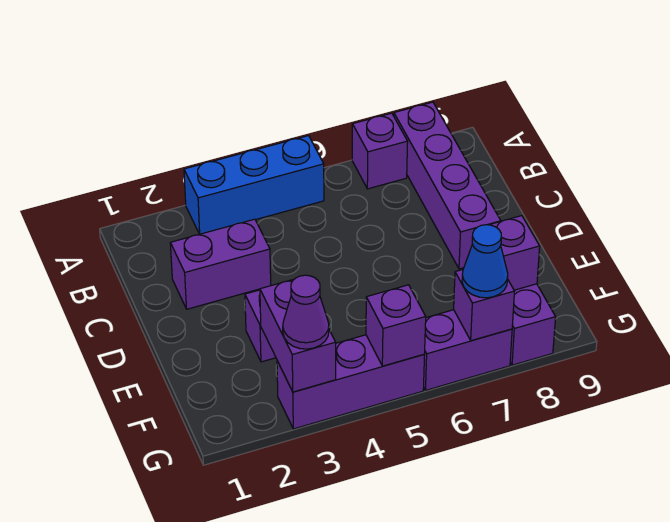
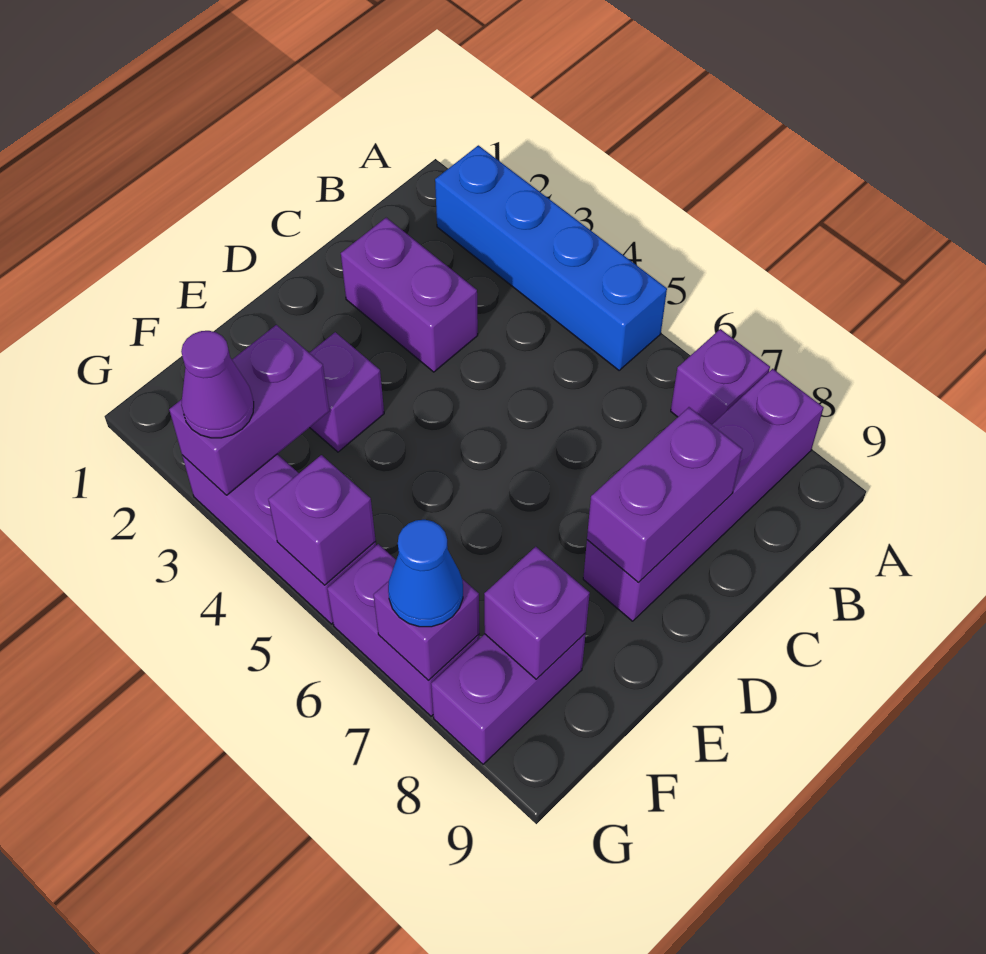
blue brick A3:A5 level 1 -> blue brick A2:A5 level 1
none -> purple brick C8:D8 level 2

